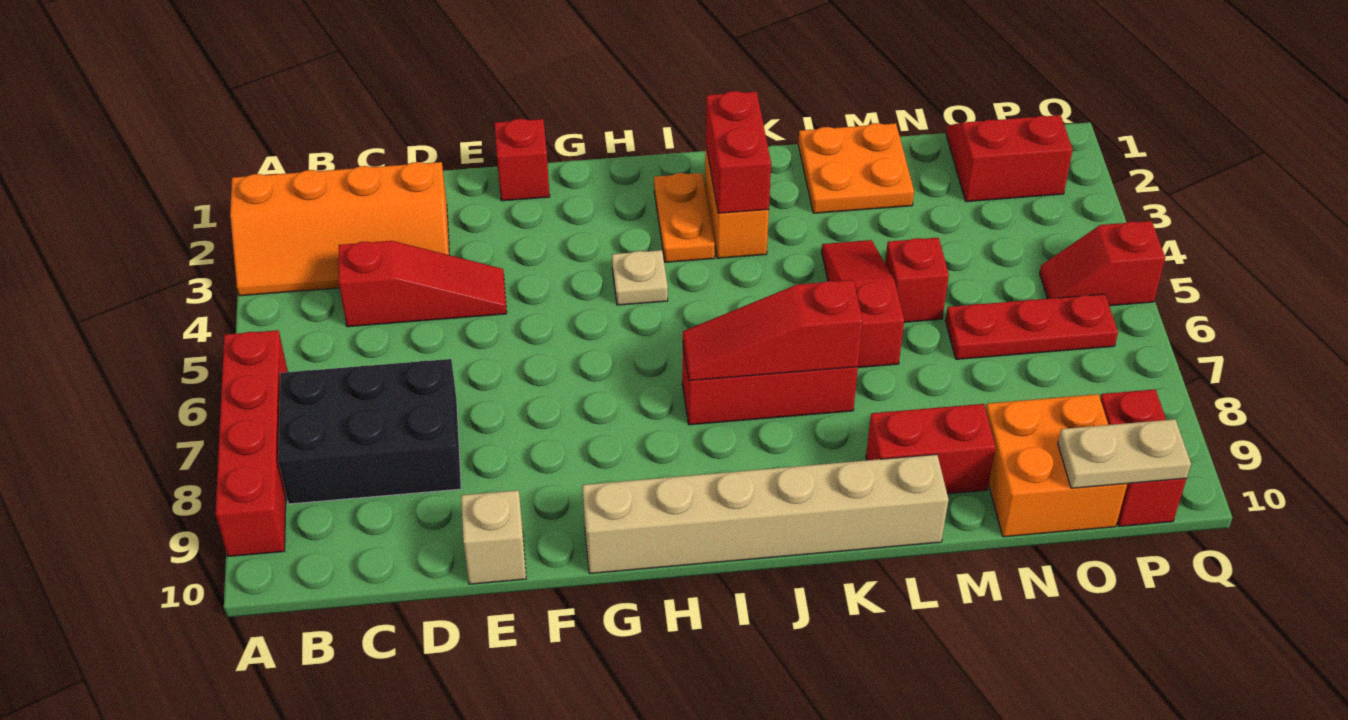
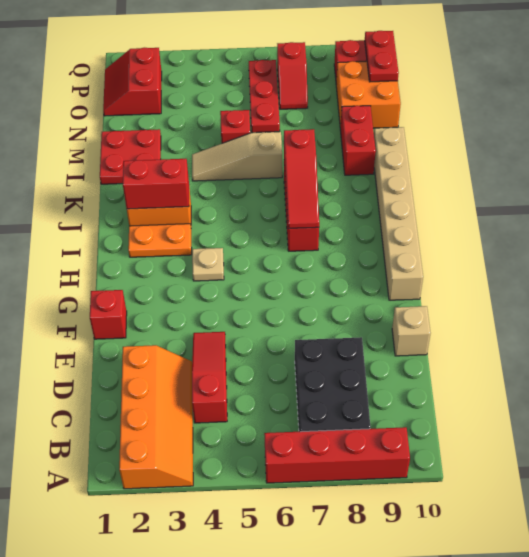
orange plate L1:M2 level 1 -> red plate L1:M2 level 1
red slope L4:L6 level 1 top 6 -> tan slope L4:L6 level 1 top 6
tan plate O10:P10 level 2 -> red plate O10:P10 level 2
red slope P5:Q5 level 1 top Q -> red slope O7:P7 level 1 top P

